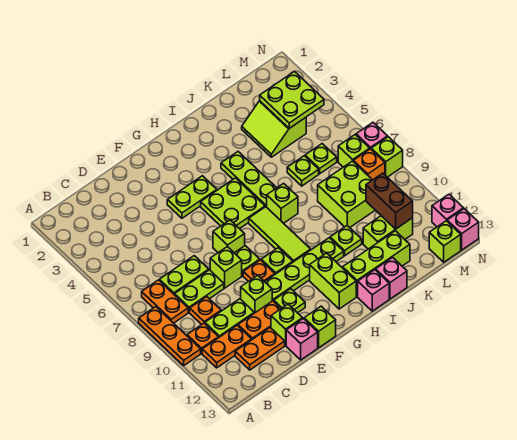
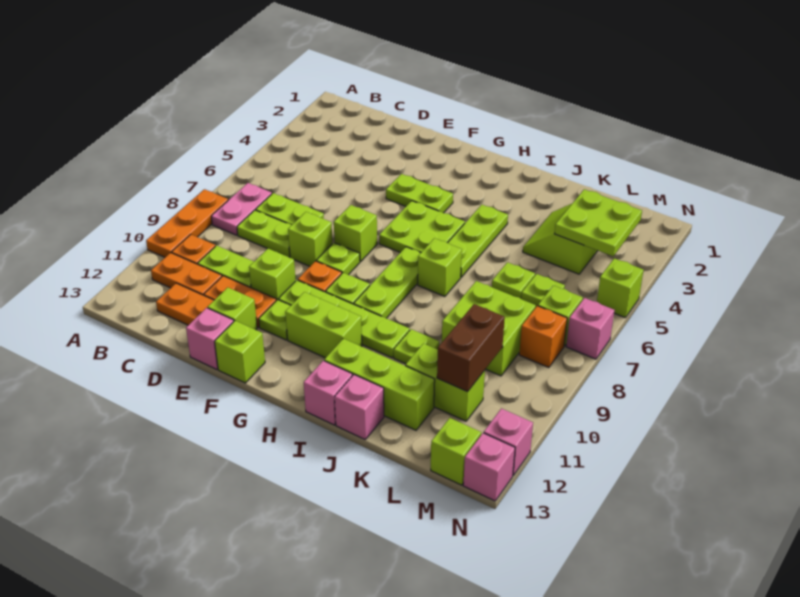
orange plate B7:B8 level 1 -> pink plate B7:B8 level 1
orange plate C9 level 1 -> none
lime tile H7:H9 level 1 -> lime plate H7:H9 level 1
lime brick H11:H12 level 1 -> lime brick G11:H11 level 1
lime brick N8 level 1 -> lime brick N5 level 1

